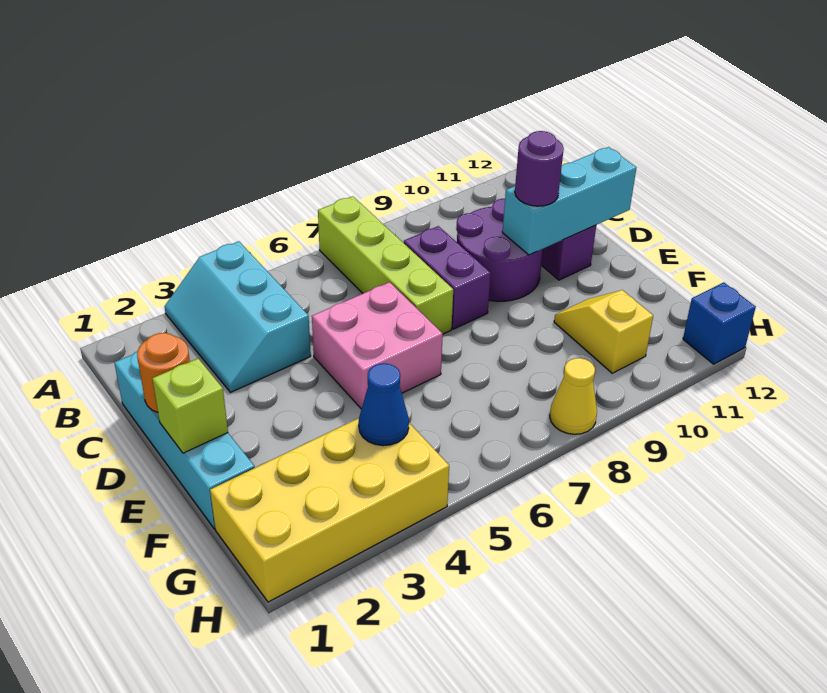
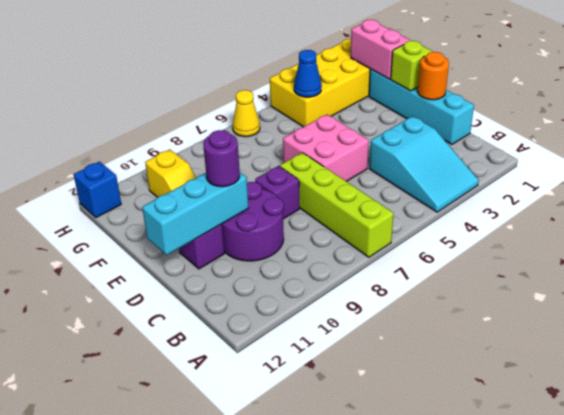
cyan slope A3:C4 level 1 top 4 -> cyan slope A3:C4 level 1 top C
purple brick C8:D8 level 1 -> purple brick D8 level 1
none -> pink brick F1:G1 level 2
yellow cone H8 level 1 -> yellow cone H6 level 1

